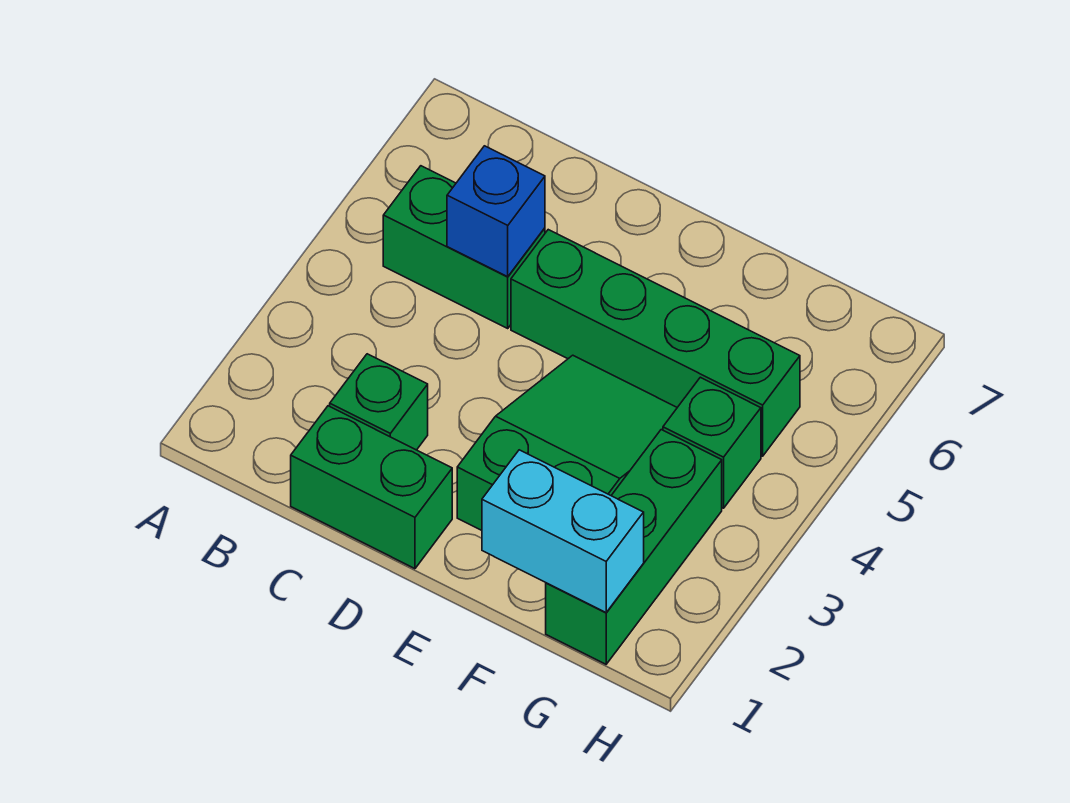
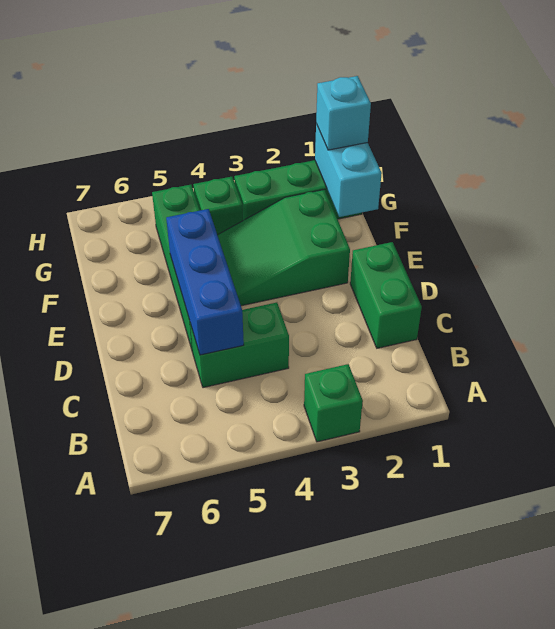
green brick B5:C5 level 1 -> green brick C4:C5 level 1
green brick C2 level 1 -> green brick A3 level 1
blue brick C5 level 2 -> blue brick C5:E5 level 2
none -> cyan brick G1 level 3

